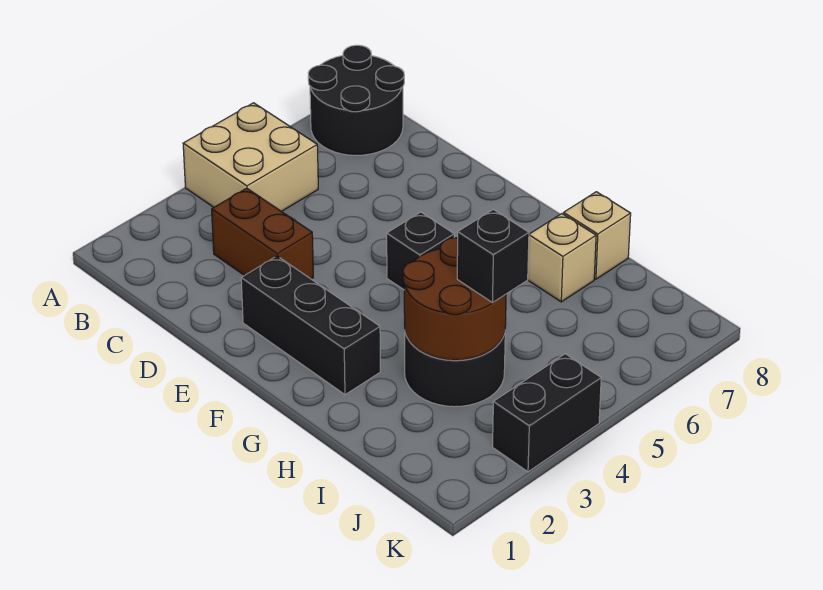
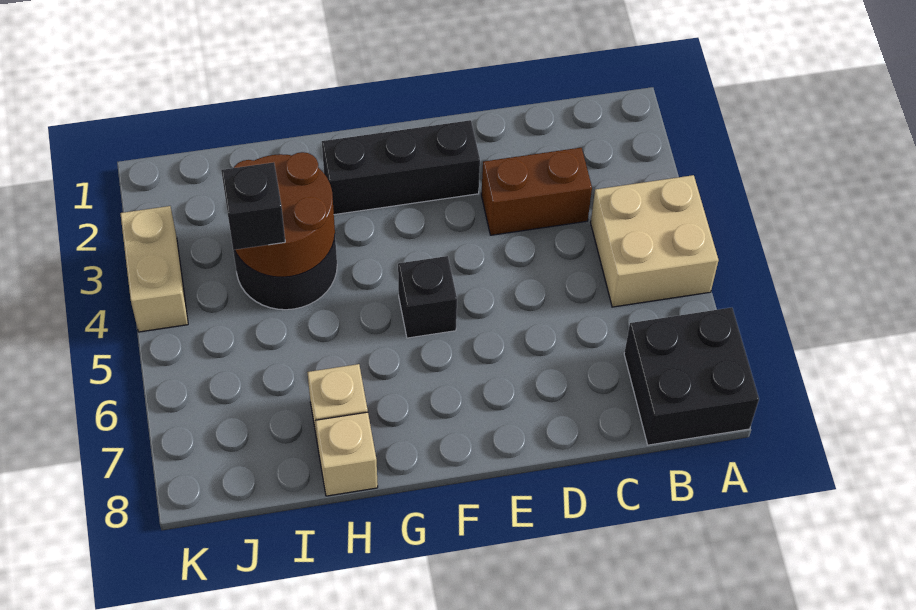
black round brick A7:B8 level 1 -> black brick A7:B8 level 1
black brick K3:K4 level 1 -> tan brick K3:K4 level 1

